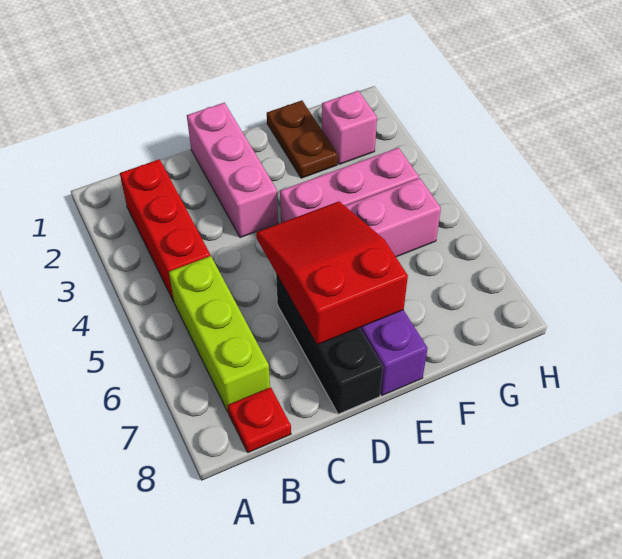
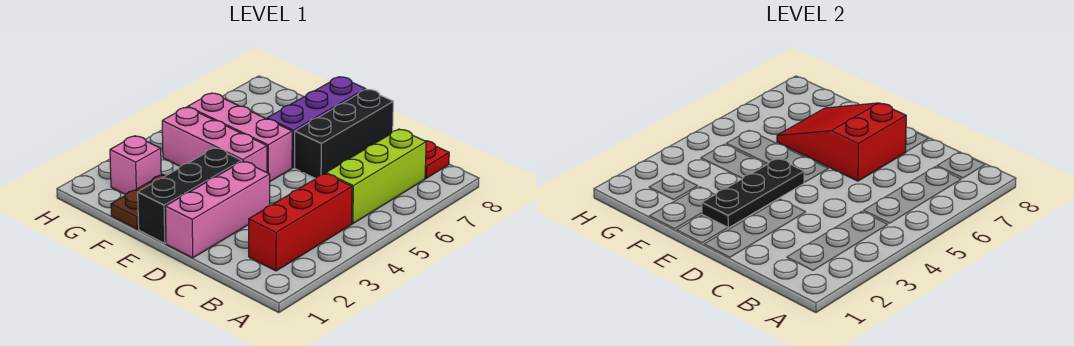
red slope D5:E7 level 2 top 7 -> red slope D6:F7 level 2 top D
none -> black brick E1:E3 level 1
none -> black plate E2:E4 level 2

